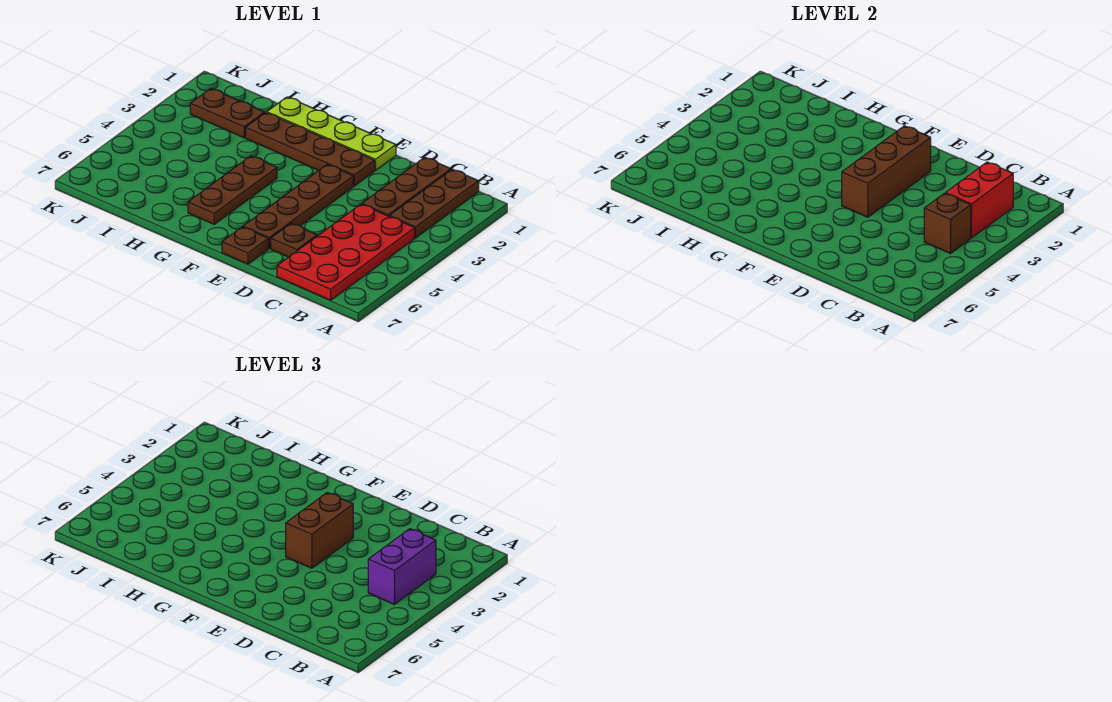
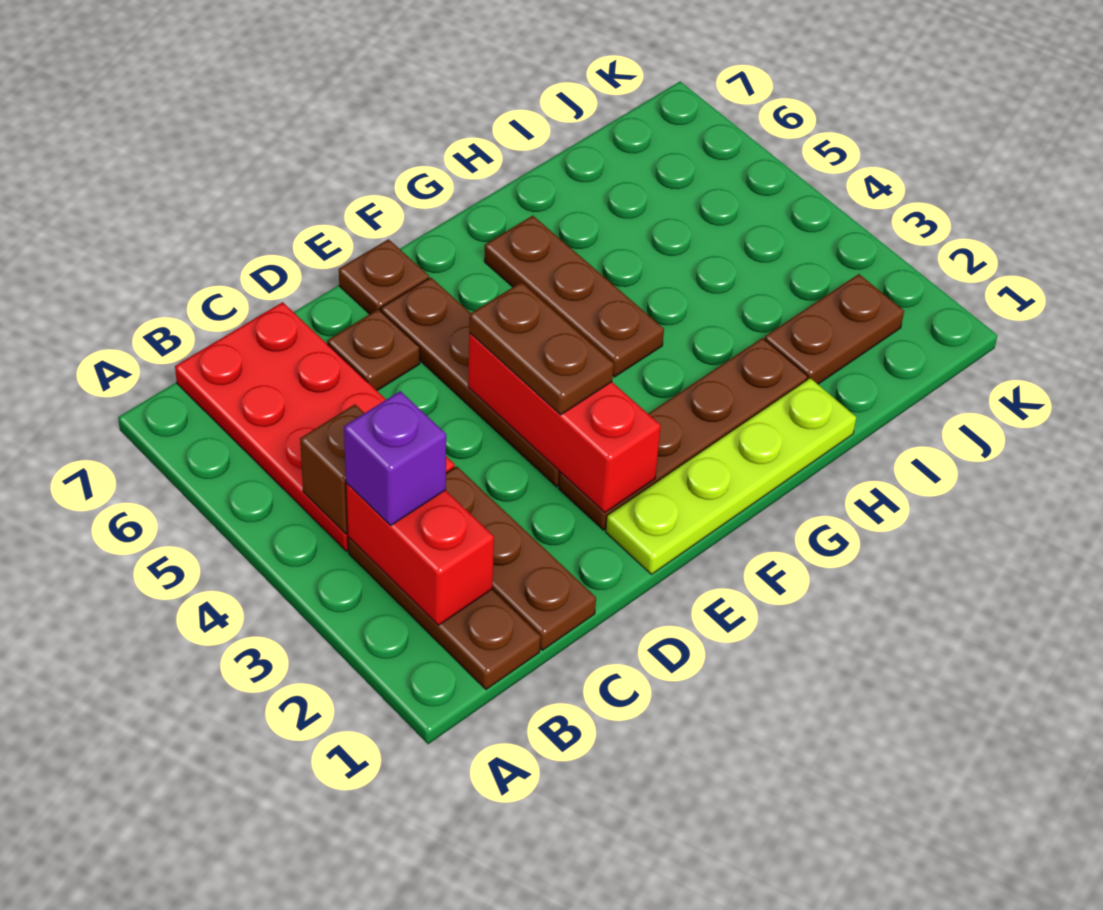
purple brick B3:B4 level 3 -> purple brick B3 level 3
brown brick E2:E4 level 2 -> red brick E2:E4 level 2
brown brick E3:E4 level 3 -> brown plate E3:E4 level 3

